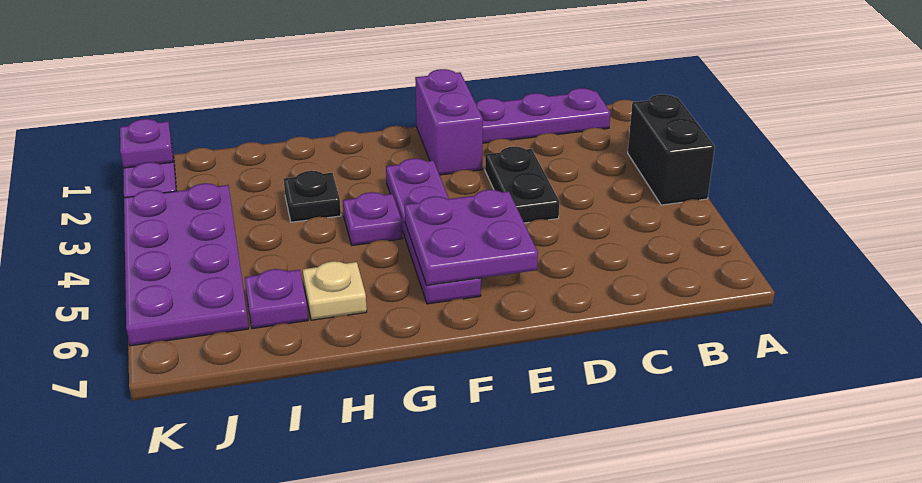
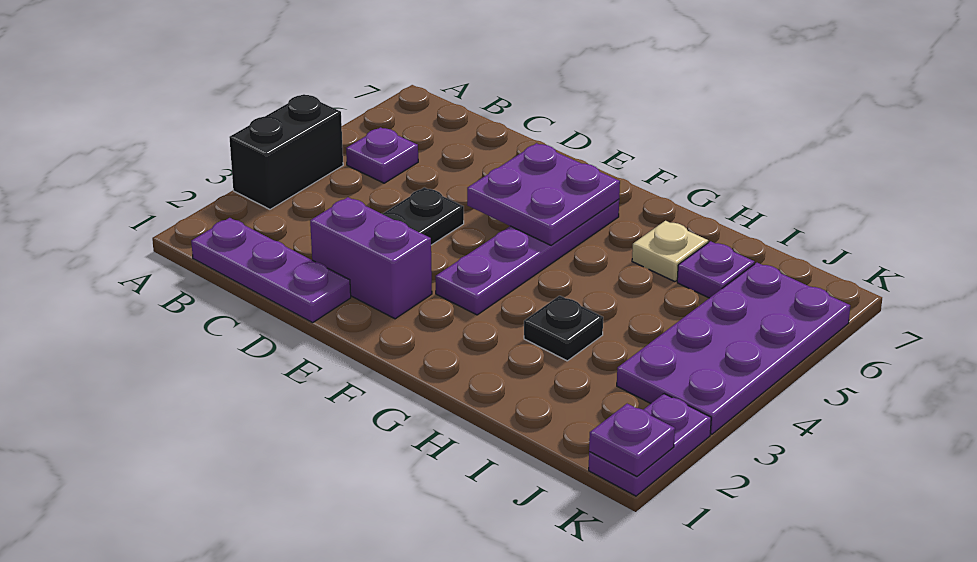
purple brick E1:E2 level 1 -> purple brick D2:E2 level 1
purple plate G4 level 1 -> purple plate B5 level 1

